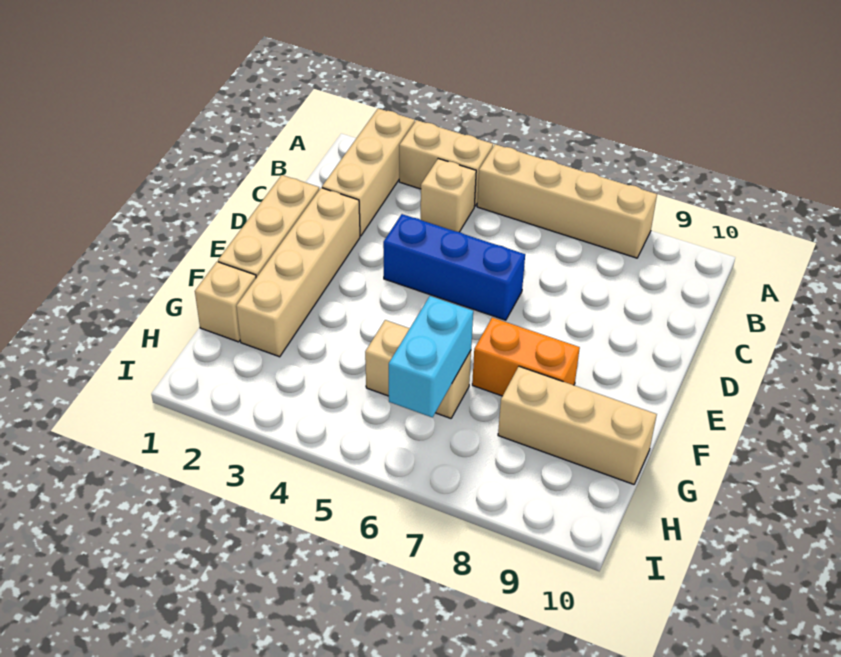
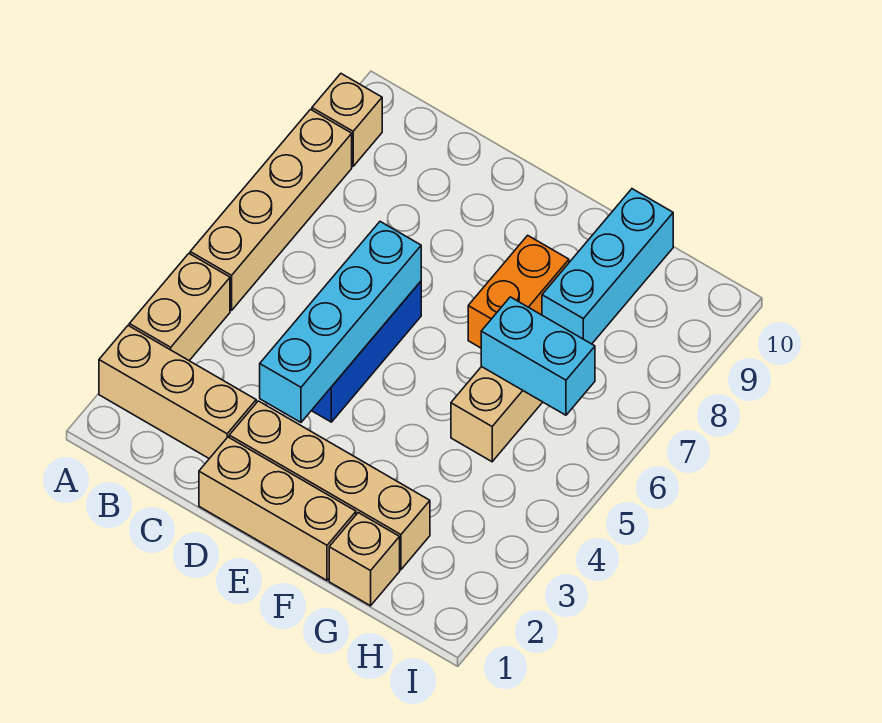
tan brick B4 level 1 -> tan brick A9 level 1
none -> cyan brick D3:D6 level 2
tan brick G8:G10 level 1 -> cyan brick G8:G10 level 1

